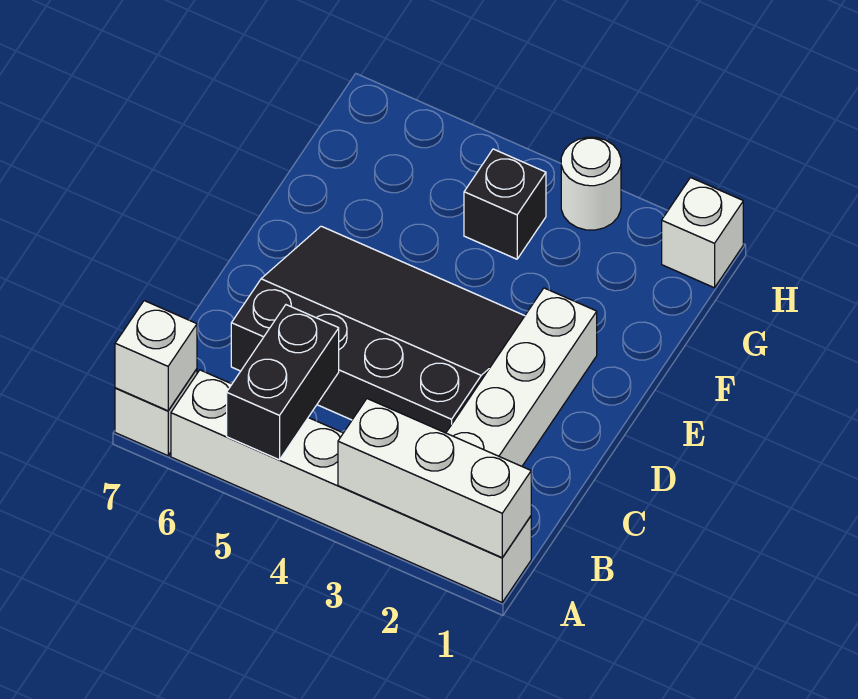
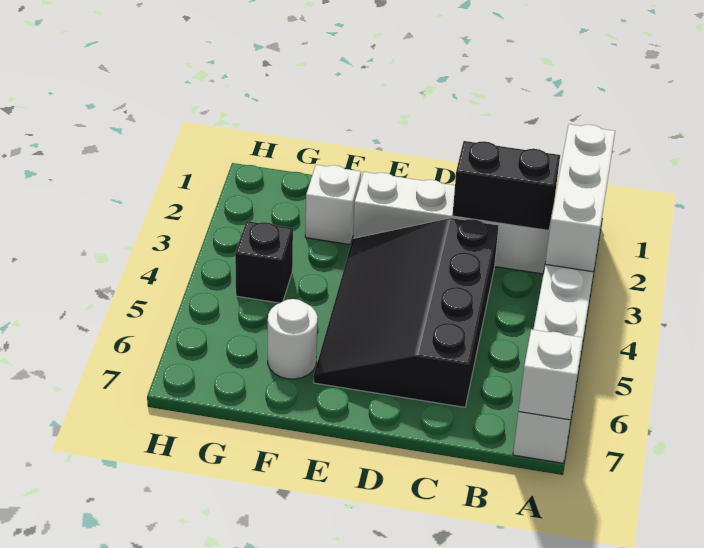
black brick A5:B5 level 2 -> black brick B2:C2 level 2
white brick H1 level 1 -> white brick F2 level 1
white round brick H3 level 1 -> white round brick F6 level 1

